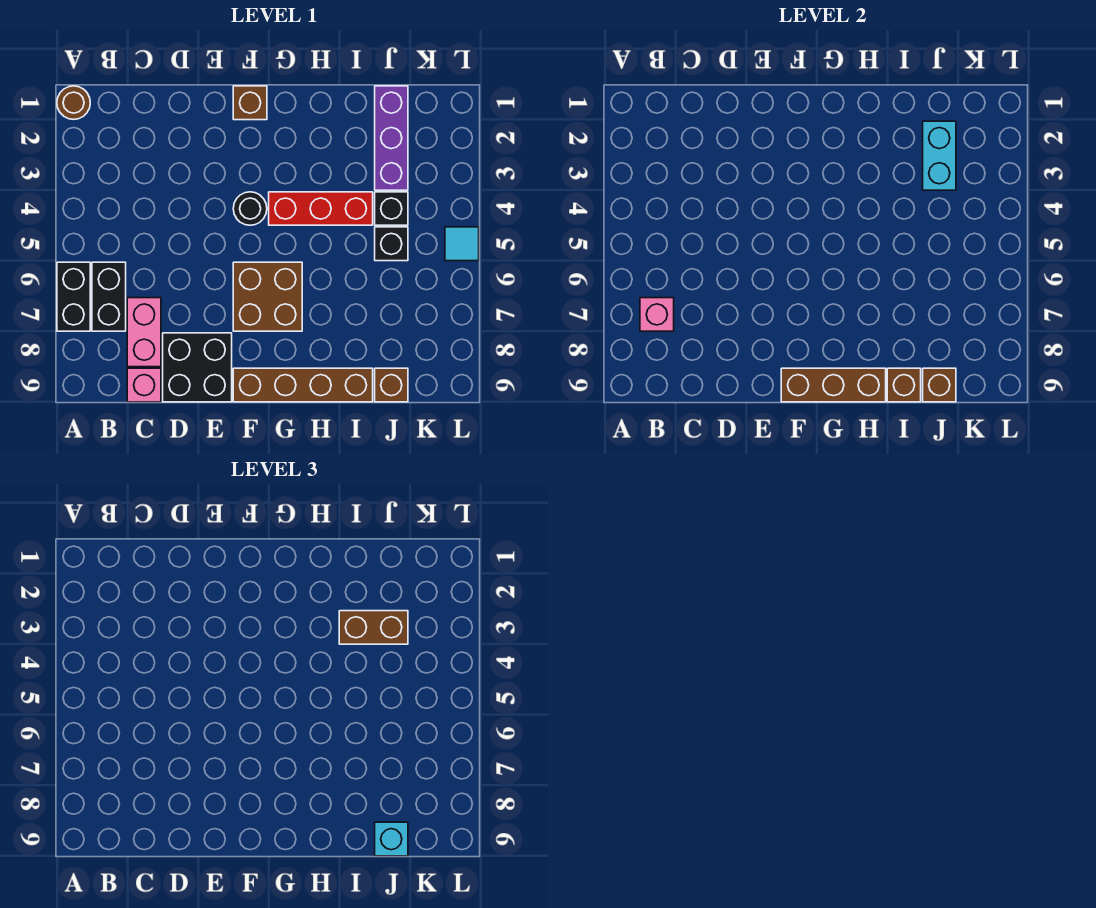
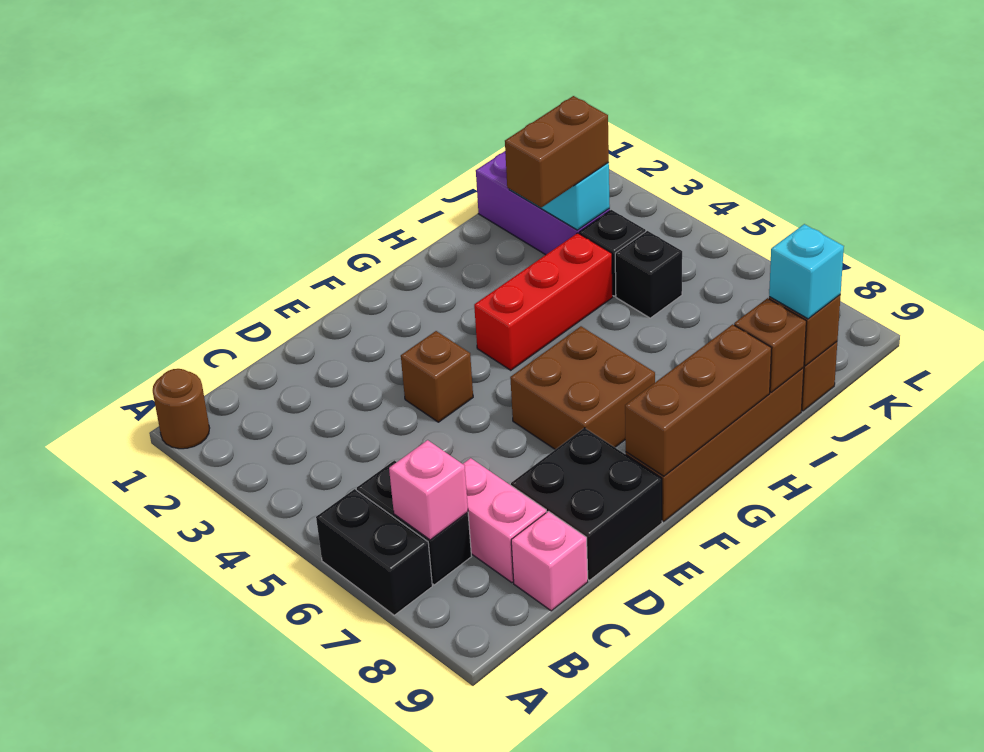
brown brick F1 level 1 -> brown brick E4 level 1
black round brick F4 level 1 -> none
cyan tile L5 level 1 -> none

